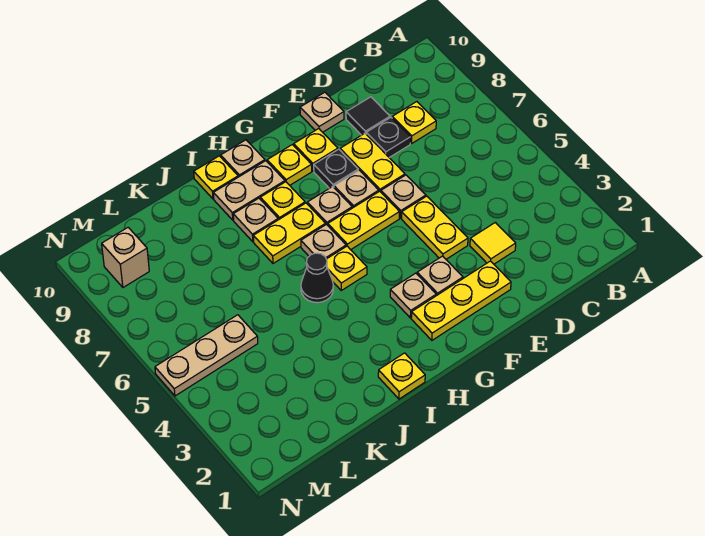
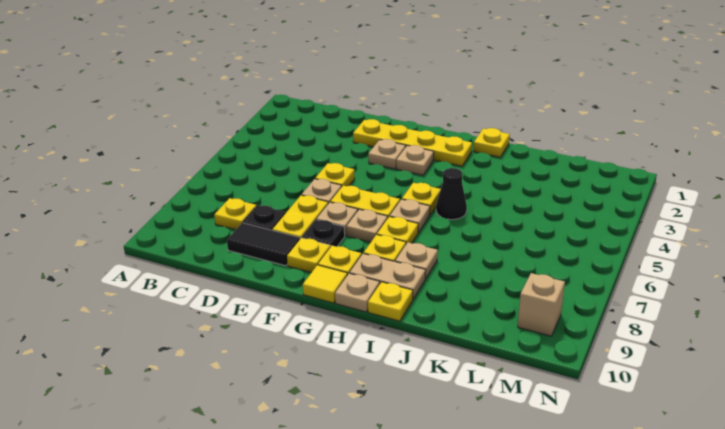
yellow tile D3 level 1 -> yellow tile G10 level 1
black tile D9 level 1 -> black tile D9:E9 level 1
yellow plate E2:G2 level 1 -> yellow plate E2:H2 level 1
yellow plate E4:E5 level 1 -> yellow plate E5 level 1
tan plate E10 level 1 -> none
yellow plate H7:I7 level 1 -> yellow plate H7 level 1
tan plate L5:N5 level 1 -> none

